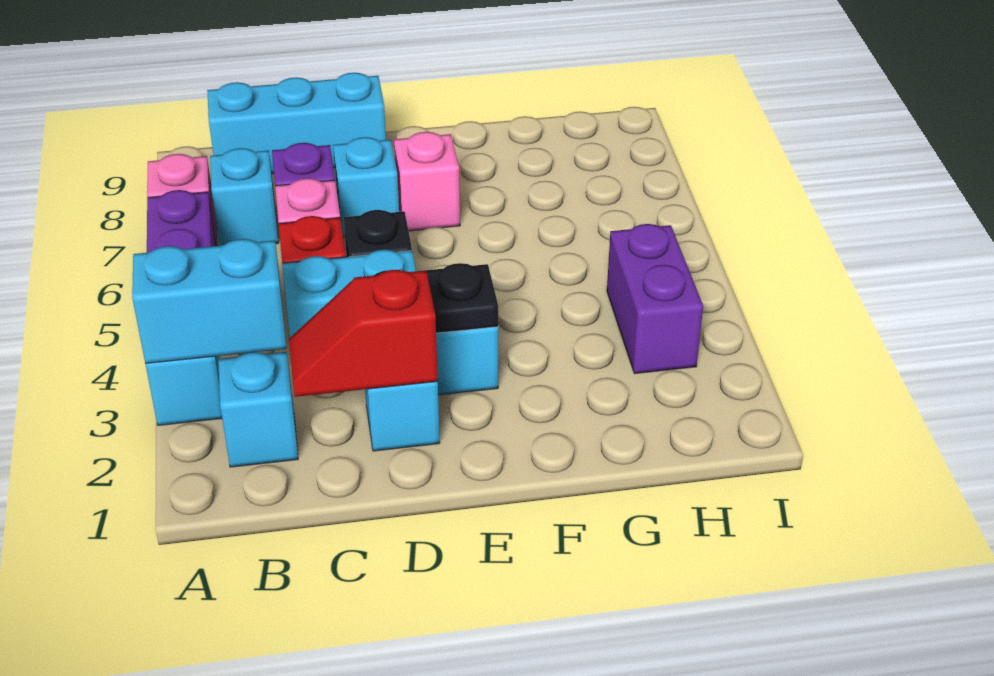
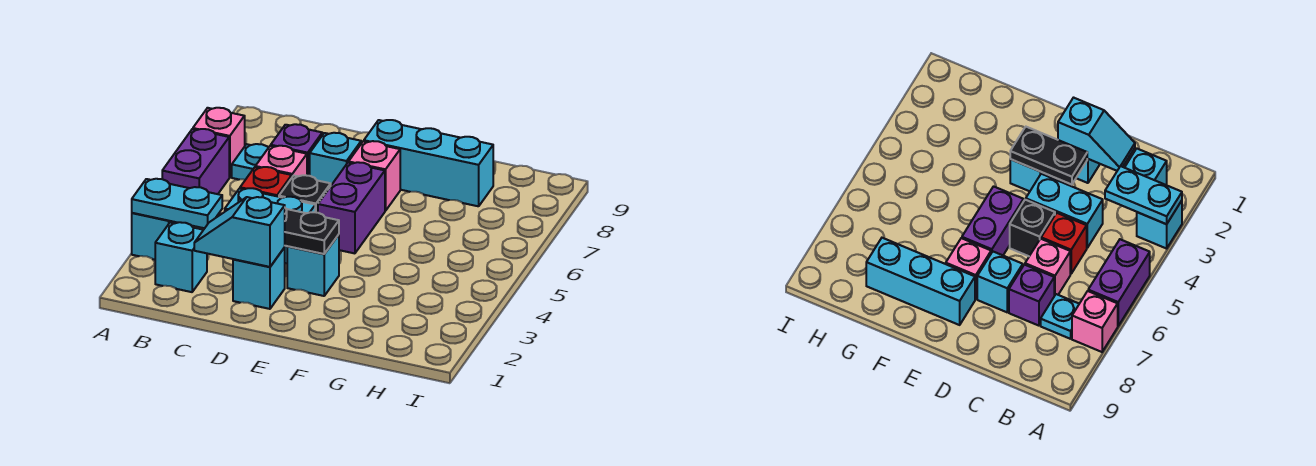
cyan brick A3:B3 level 2 -> cyan plate A3:B3 level 2
cyan brick B7 level 1 -> cyan plate B7 level 1
cyan brick B9:D9 level 1 -> cyan brick E8:G8 level 1
red slope C2:D2 level 2 top D -> cyan slope C2:D2 level 2 top D
purple brick H3:H4 level 1 -> purple brick E5:E6 level 1

